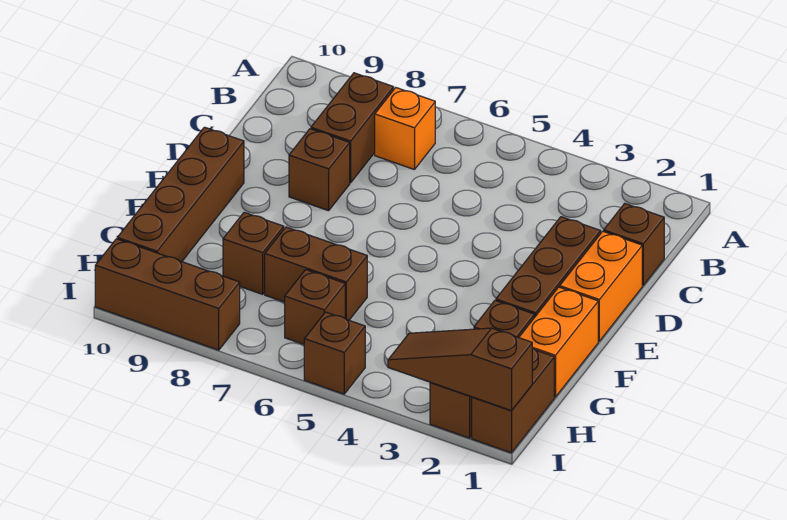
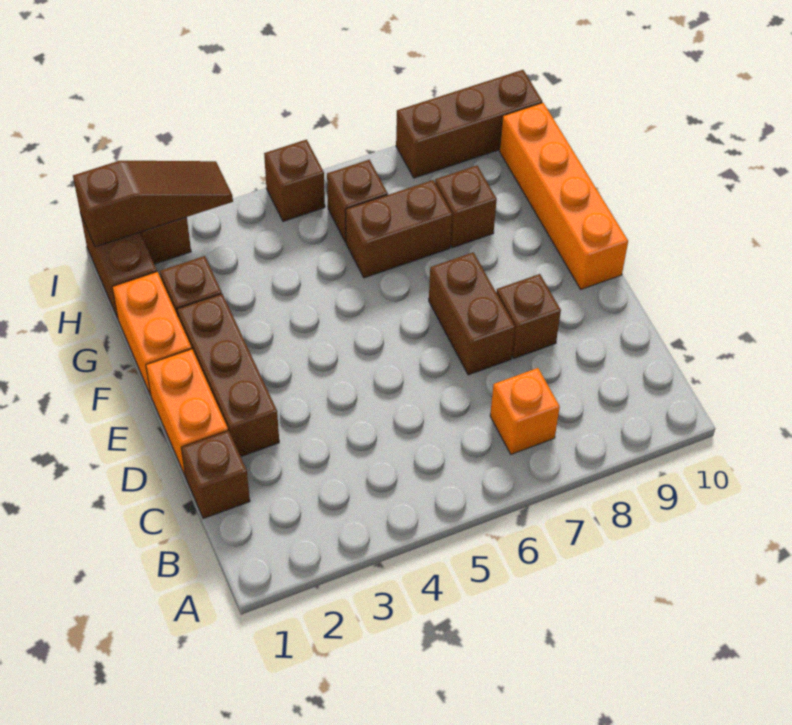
brown brick B8:C8 level 1 -> brown brick D7:E7 level 1
brown brick E10:H10 level 1 -> orange brick E10:H10 level 1

